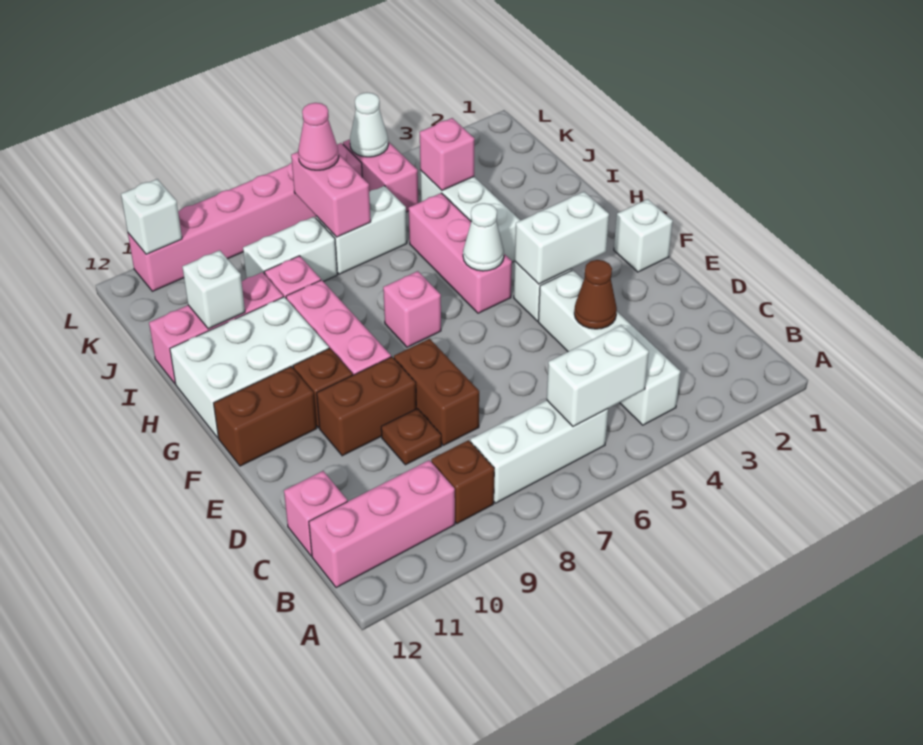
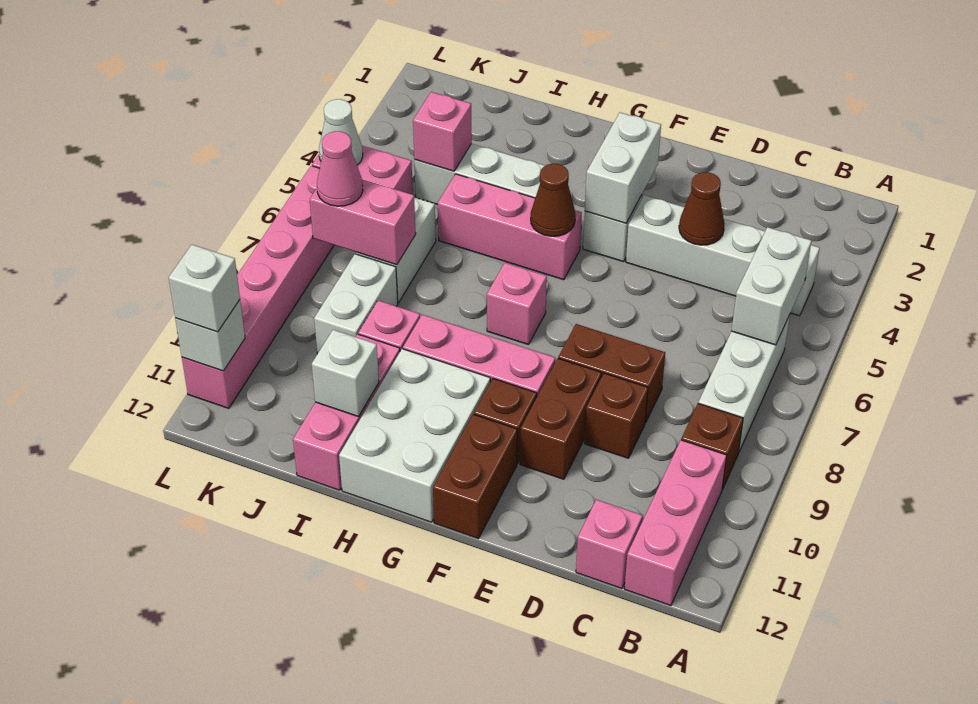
brown plate D9 level 1 -> brown brick D9 level 1
white brick F1 level 1 -> white brick L11 level 3
white cone G5 level 2 -> brown cone G5 level 2

